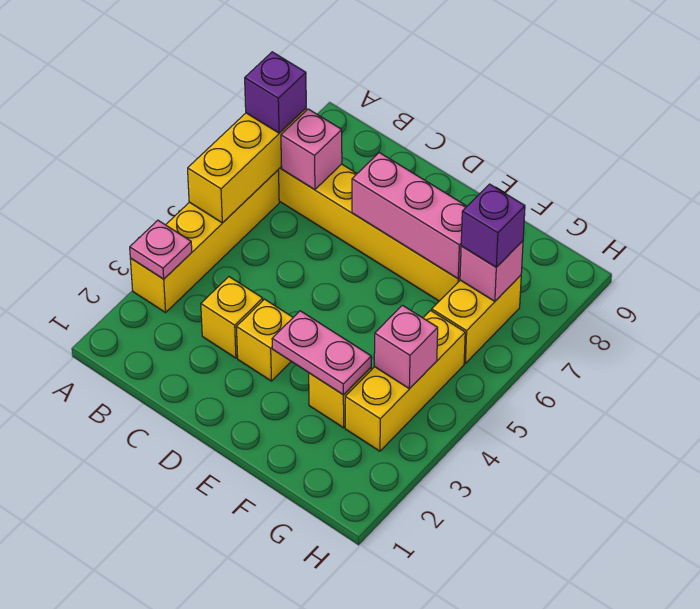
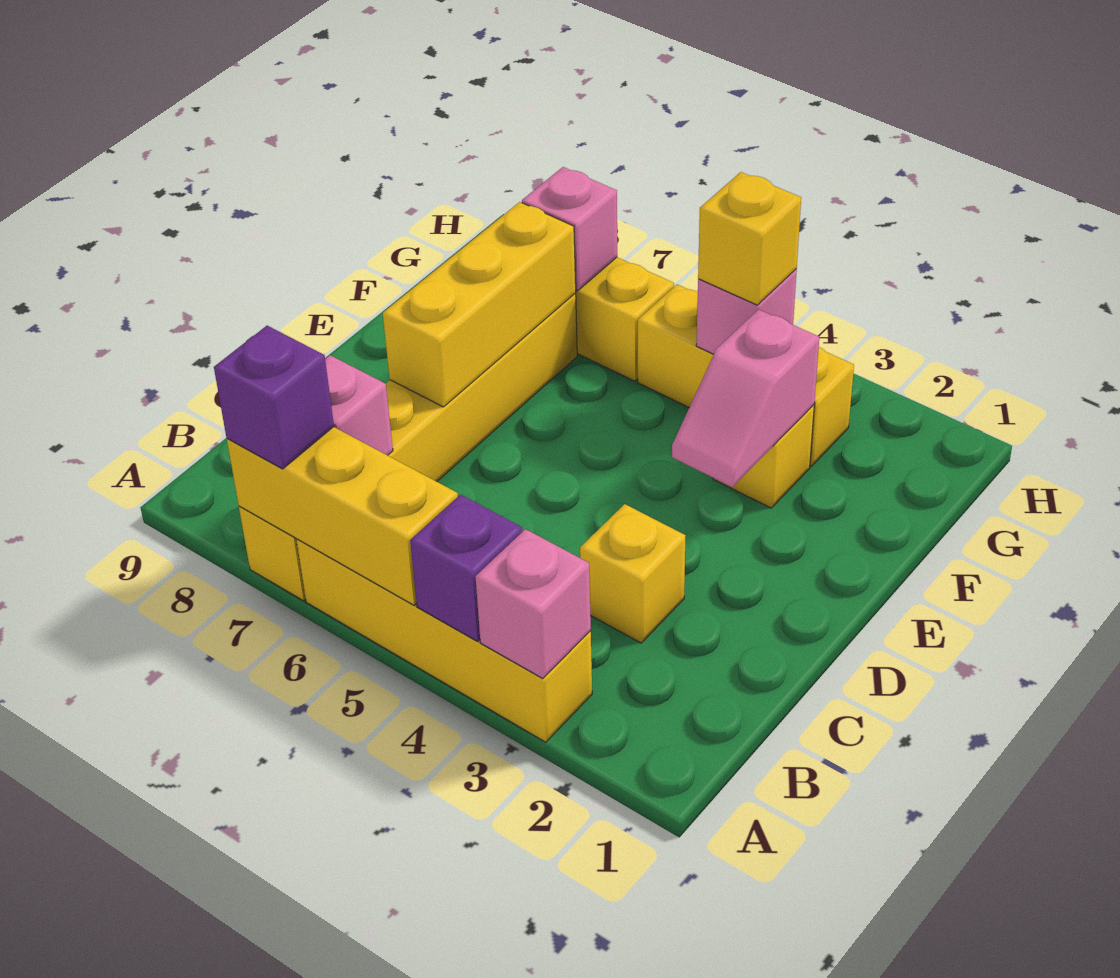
pink plate A3 level 2 -> pink brick A3 level 2
yellow brick D3 level 1 -> yellow brick G4 level 3
pink brick D7:F7 level 2 -> yellow brick D7:F7 level 2
pink plate E3:F3 level 2 -> pink slope E3:F3 level 2 top F
purple brick G7 level 3 -> purple brick A4 level 2

